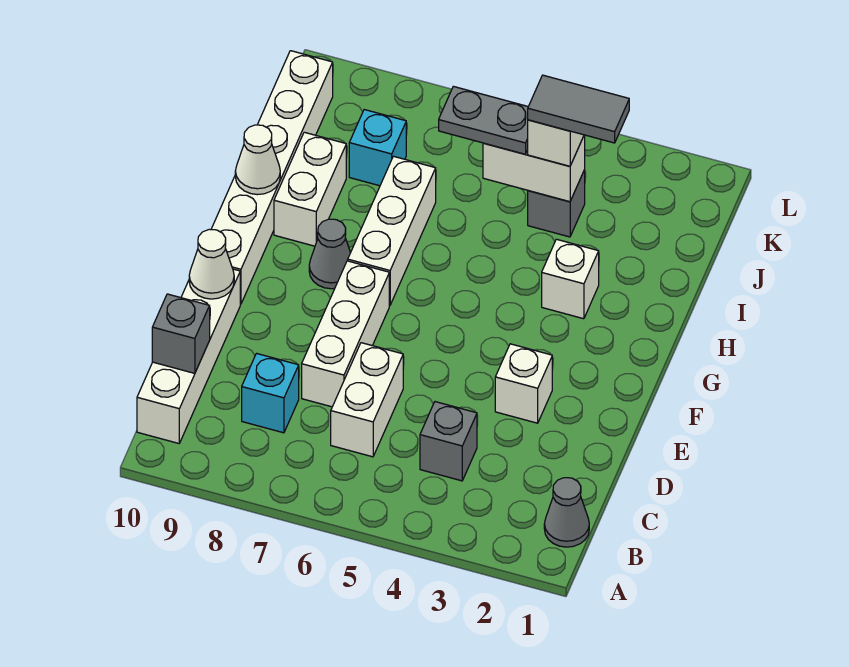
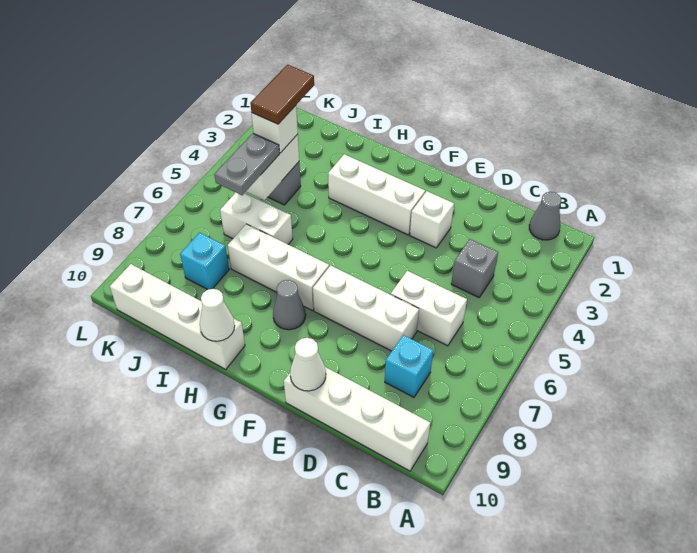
grey brick C10 level 2 -> none
white brick F10:K10 level 1 -> white brick H10:K10 level 1
white brick H3 level 1 -> white brick F3:H3 level 1
white brick H9:I9 level 1 -> white brick I6:J6 level 1
grey tile J3:J4 level 4 -> brown tile J3:J4 level 4

